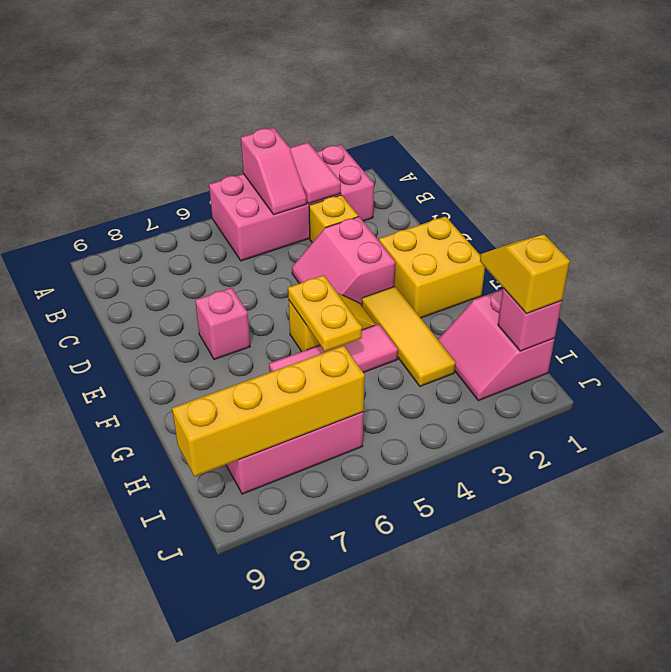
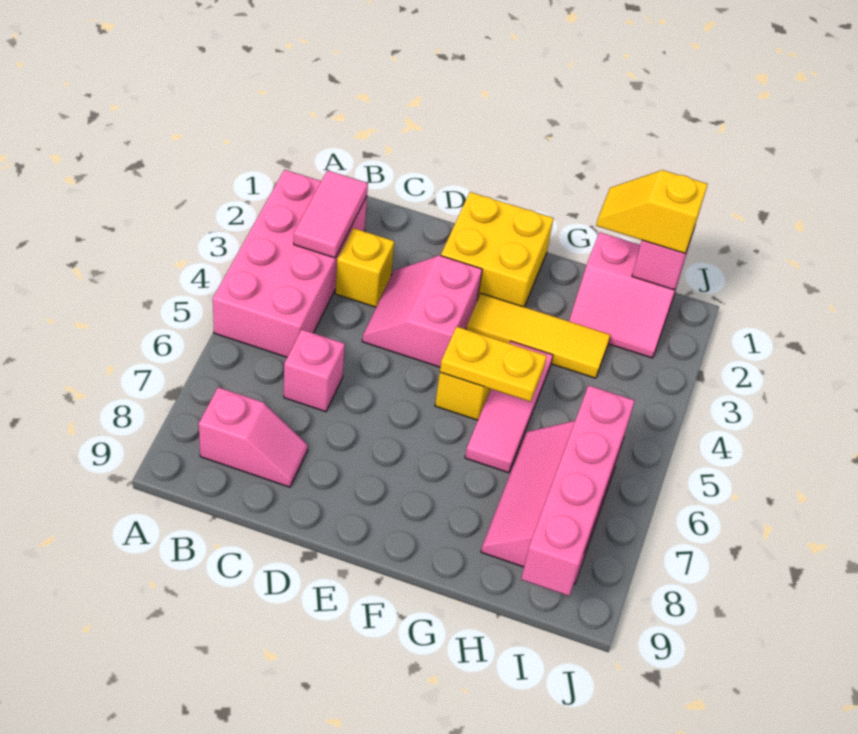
pink tile A3:B3 level 2 -> pink tile B2:B3 level 2
pink slope A4:B4 level 2 top A -> pink slope B8:C8 level 1 top B
pink slope D3:E4 level 1 top 3 -> pink slope D3:E4 level 1 top E
pink brick E7 level 1 -> pink brick C6 level 1
yellow brick I6:I9 level 2 -> pink brick I6:I9 level 2

